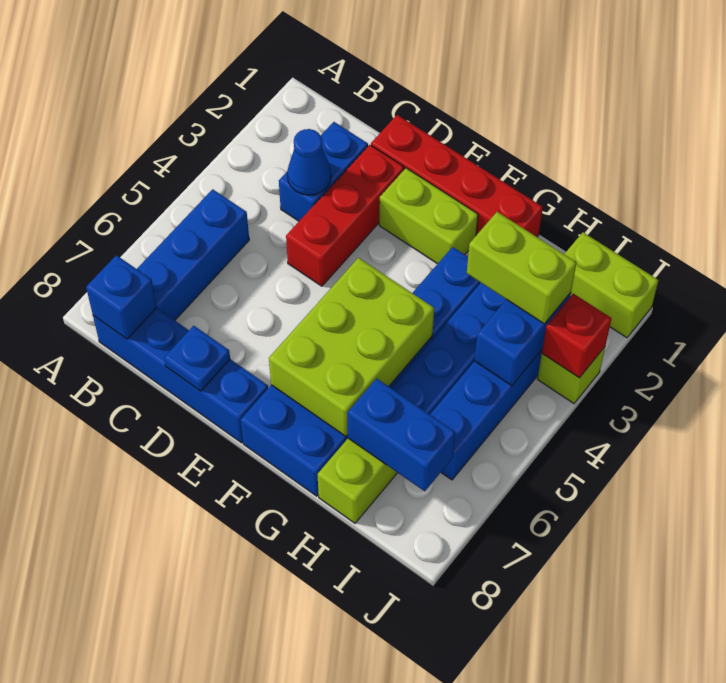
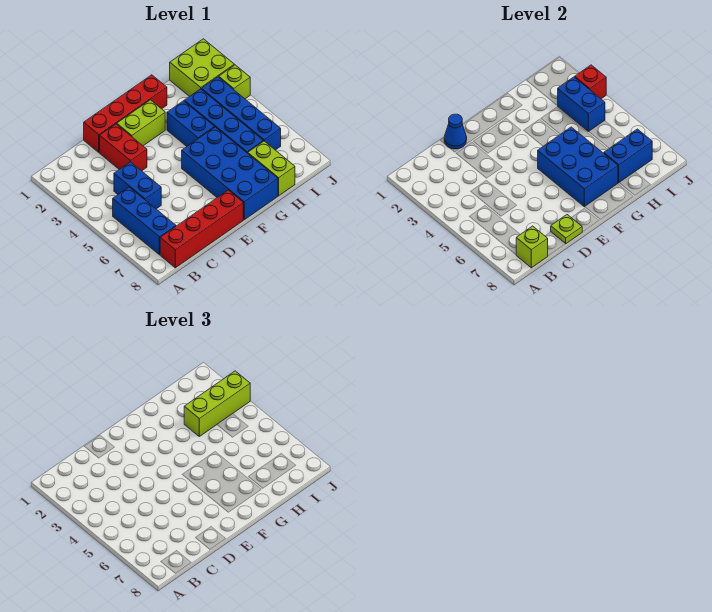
blue brick B8:E8 level 1 -> red brick B8:E8 level 1
blue brick B8 level 2 -> lime brick B8 level 2
blue brick C2:C3 level 1 -> blue brick C4:C5 level 1
blue cone C3 level 2 -> blue cone D1 level 2
red brick D2:D4 level 1 -> red brick D2:D3 level 1
blue plate D8 level 2 -> lime plate D8 level 2
lime brick F5:G7 level 2 -> blue brick F5:G7 level 2
lime brick H3:I3 level 3 -> lime brick H3:J3 level 3
lime brick I1:J1 level 1 -> lime brick I1:J2 level 1

